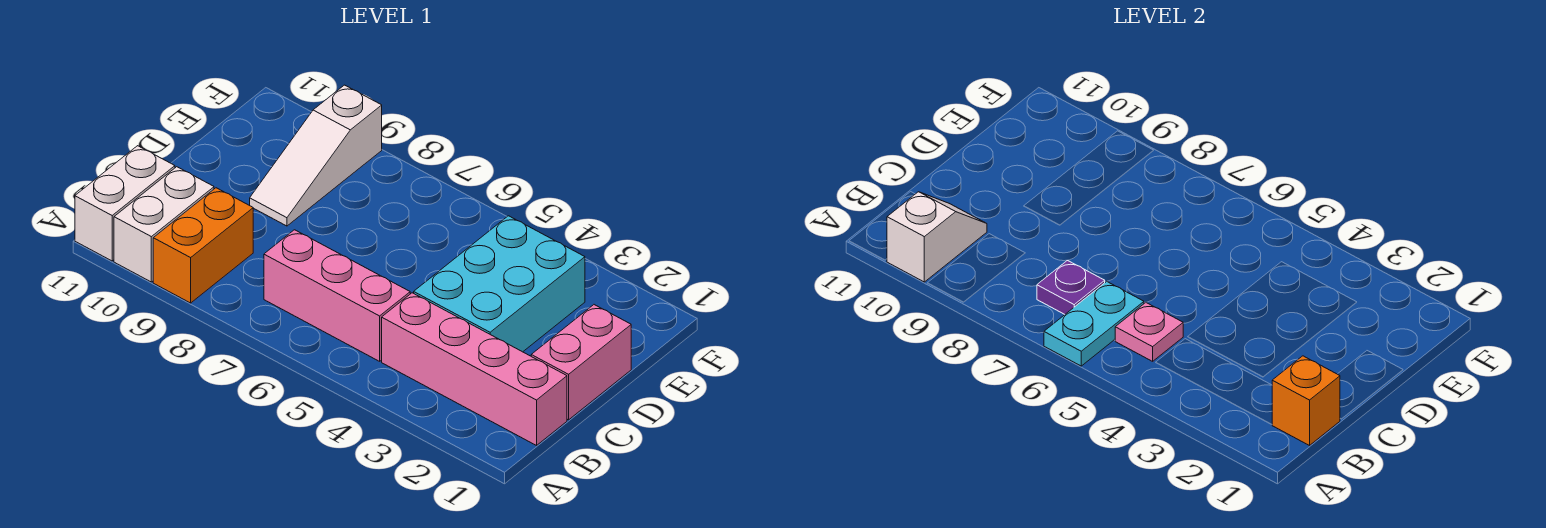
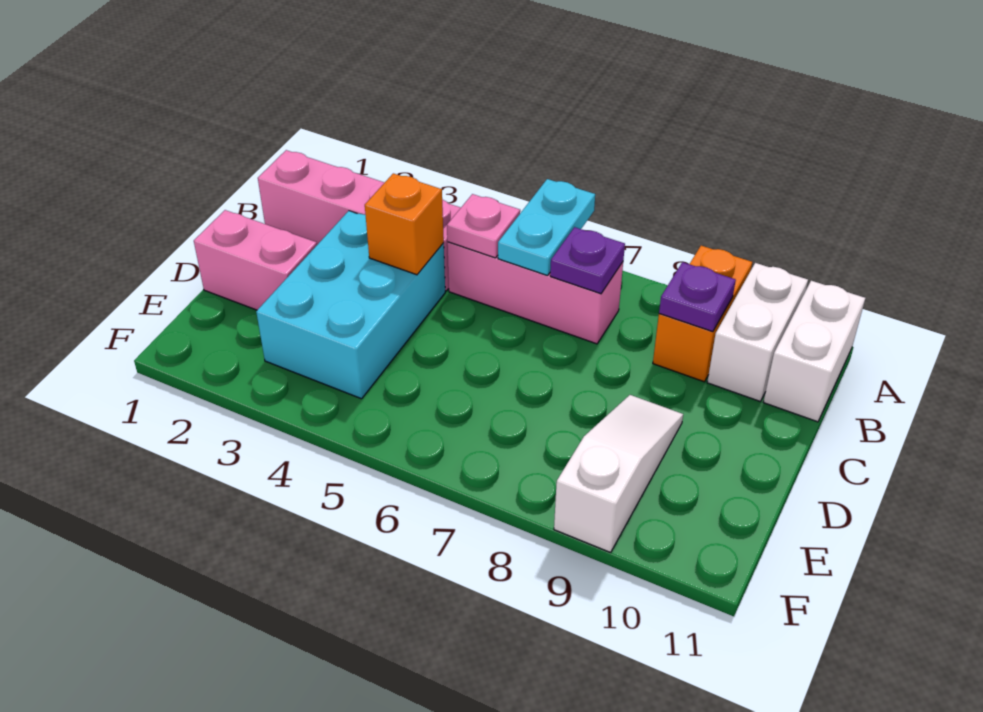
white slope A10:B10 level 2 top A -> none
orange brick B1 level 2 -> orange brick C4 level 2
none -> purple plate B9 level 2
pink brick C1:D1 level 1 -> pink brick D1:D2 level 1

